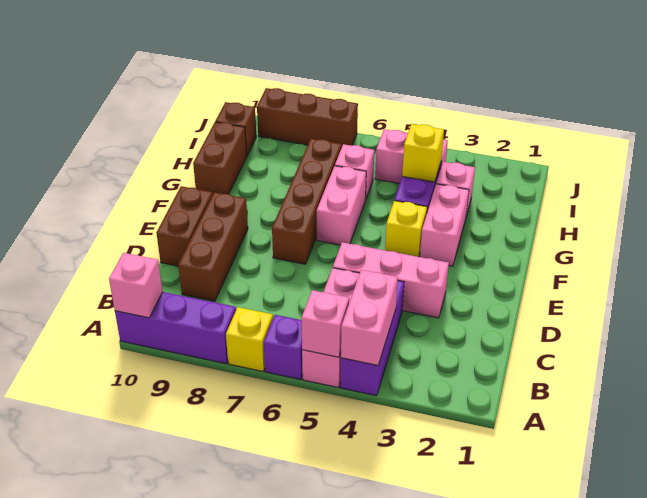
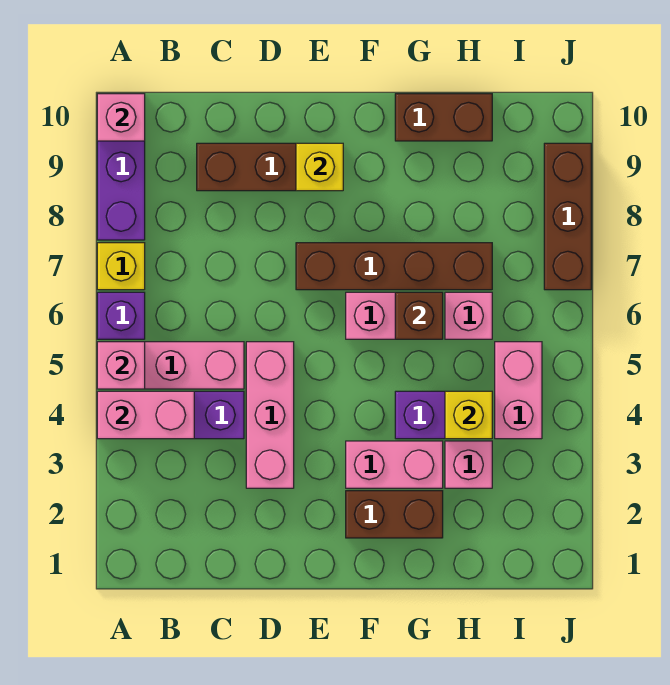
brown brick D10:E10 level 1 -> brown brick F2:G2 level 1
yellow brick F4 level 1 -> yellow brick E9 level 2
brown brick I10 level 1 -> brown brick G6 level 2

